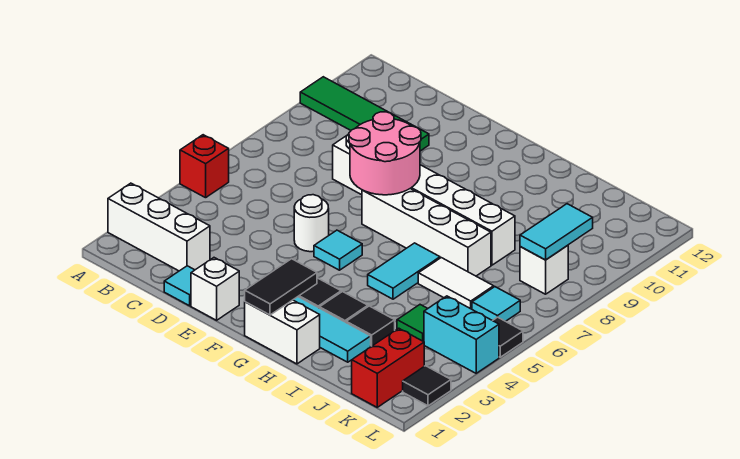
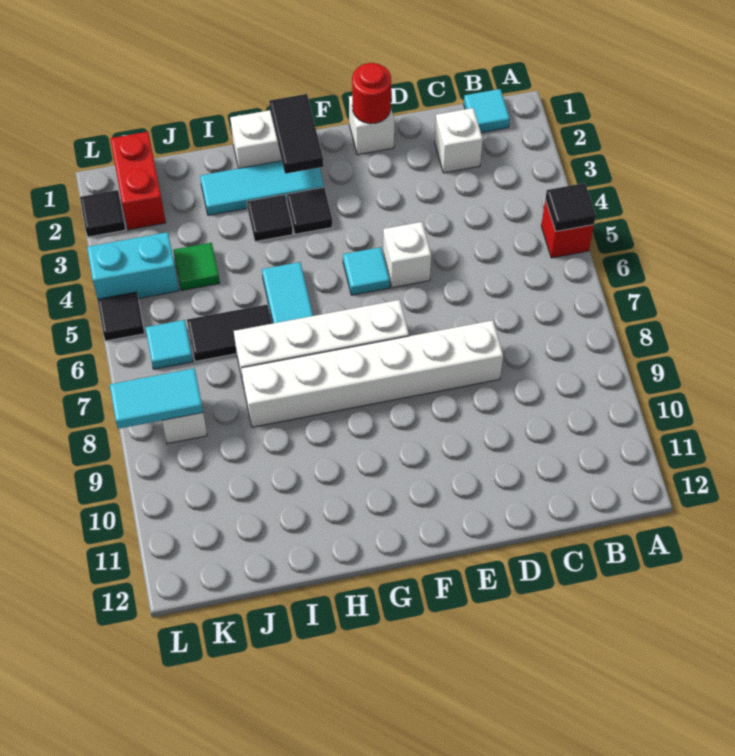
white brick A2:C2 level 1 -> white brick C2 level 1
green tile A10:D10 level 1 -> none
cyan tile D1 level 1 -> cyan tile B1 level 1
none -> red round brick E1 level 2
white round brick E5 level 1 -> white brick E5 level 1
pink round brick E7:F8 level 2 -> none
black tile I3 level 1 -> black tile A5 level 2
white tile I6:J6 level 1 -> black tile I6:J6 level 1
cyan tile K8:K9 level 2 -> cyan tile K8:L8 level 2

